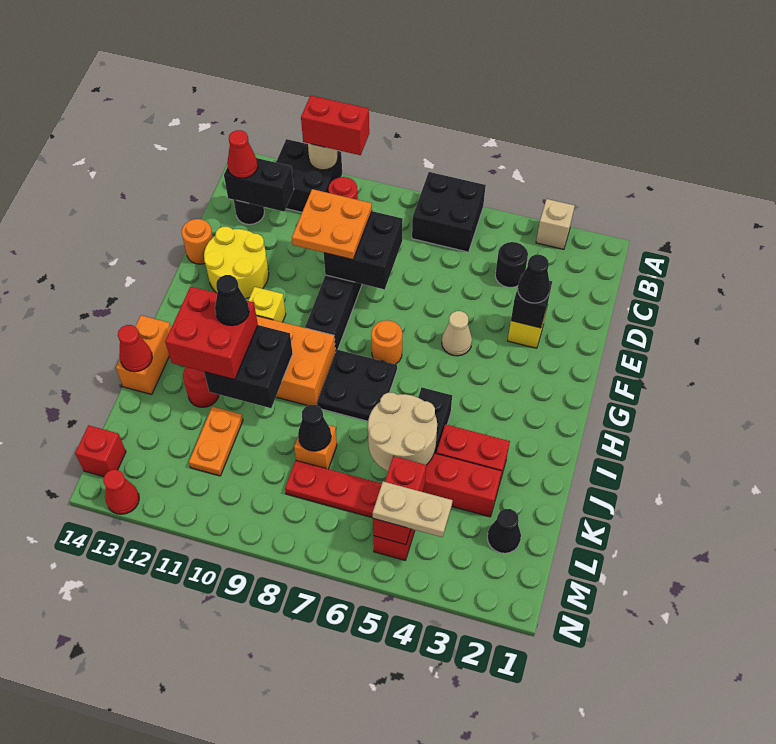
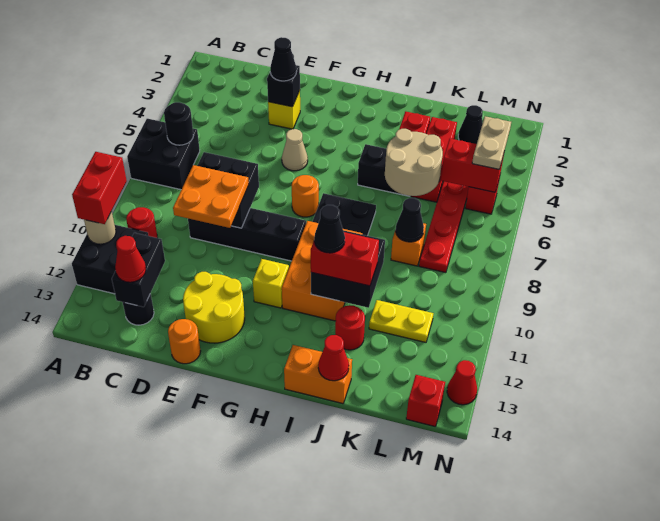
tan brick A3 level 1 -> none
black round brick C4 level 1 -> black round brick B6 level 2
red brick I11:J12 level 3 -> red brick I11:J11 level 3
orange plate K11:L11 level 1 -> yellow plate K11:L11 level 1

